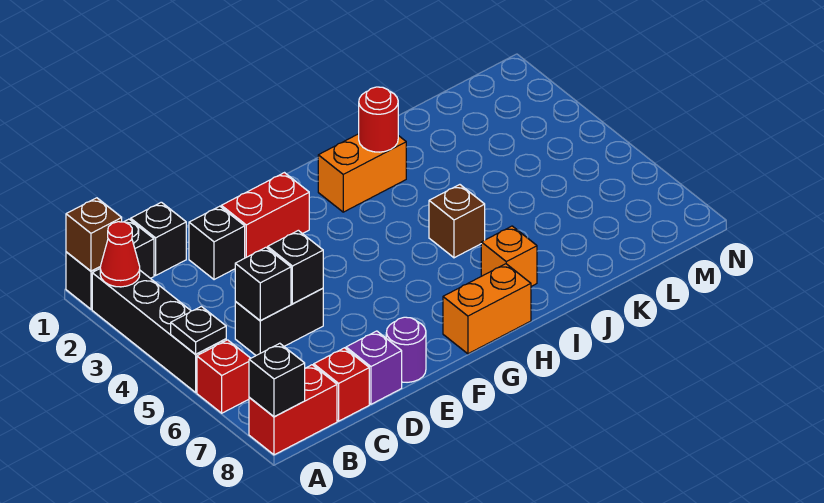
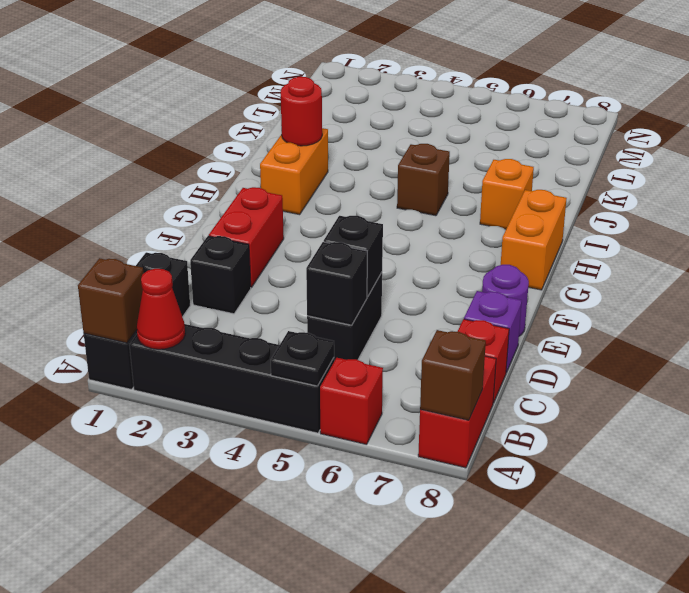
black brick A8 level 2 -> brown brick A8 level 2

